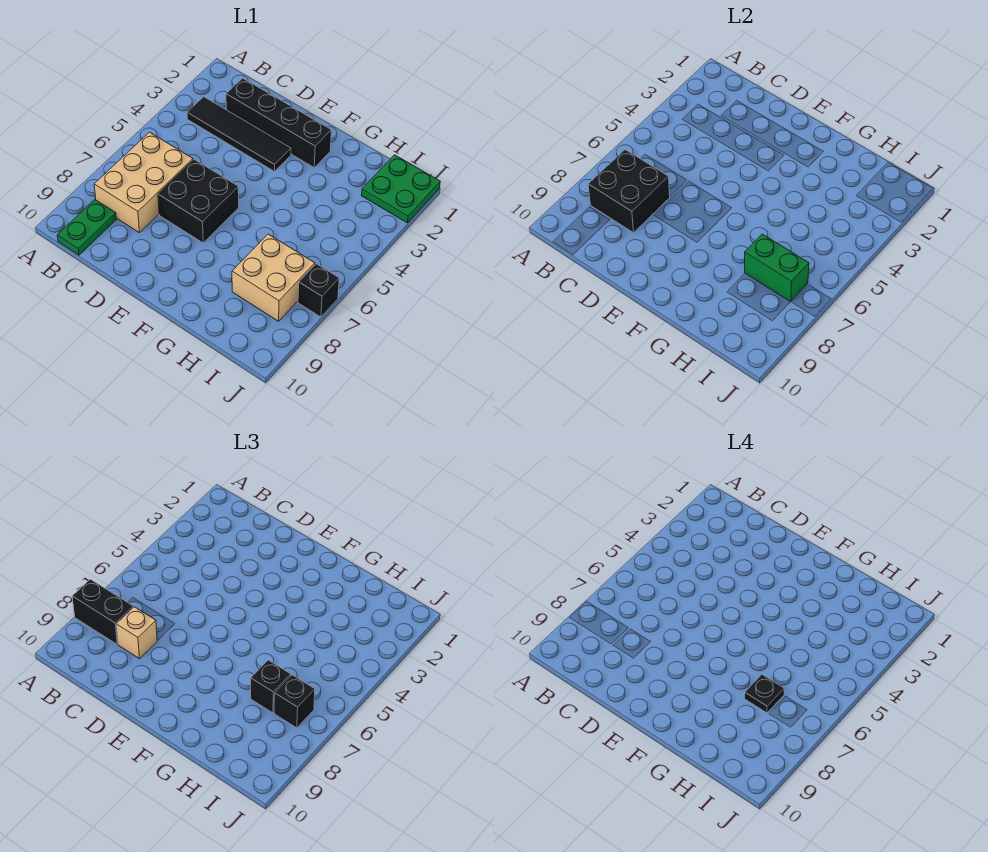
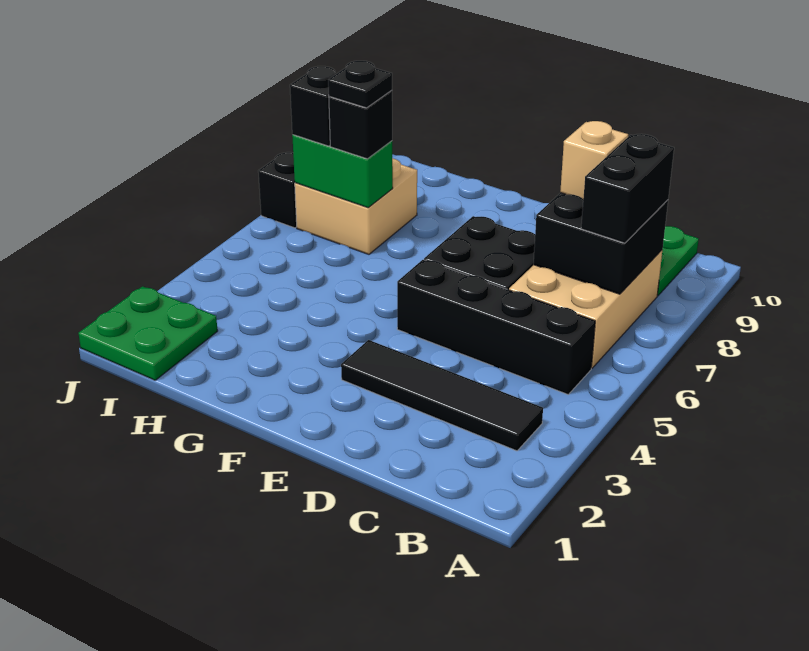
black brick A8:B8 level 3 -> black brick B7:B8 level 3
black brick C2:F2 level 1 -> black brick B5:E5 level 1

